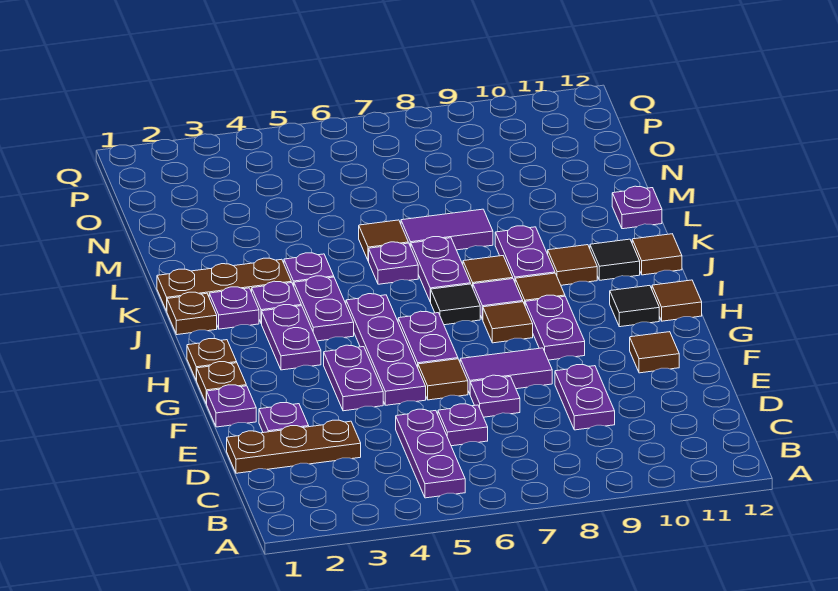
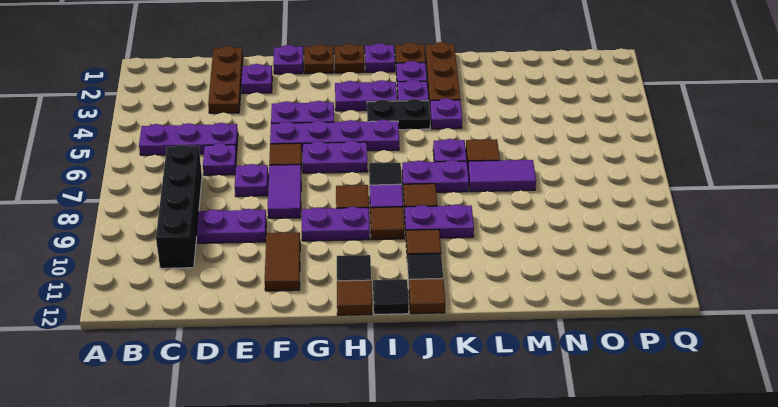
none -> black brick C7:C10 level 1
brown tile F11 level 1 -> brown tile F10:F11 level 1
purple plate I4:J4 level 1 -> black plate I4:J4 level 1
none -> black tile I12 level 1
purple tile L7:L8 level 1 -> purple tile L7:M7 level 1
purple plate L12 level 1 -> purple plate I1 level 1

